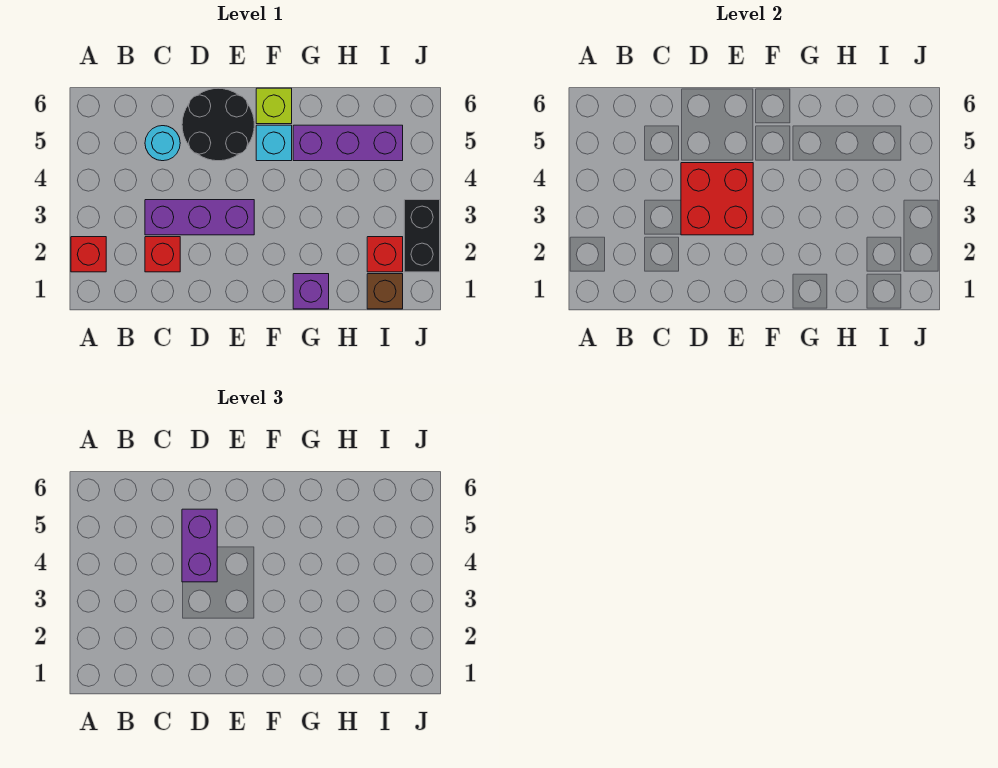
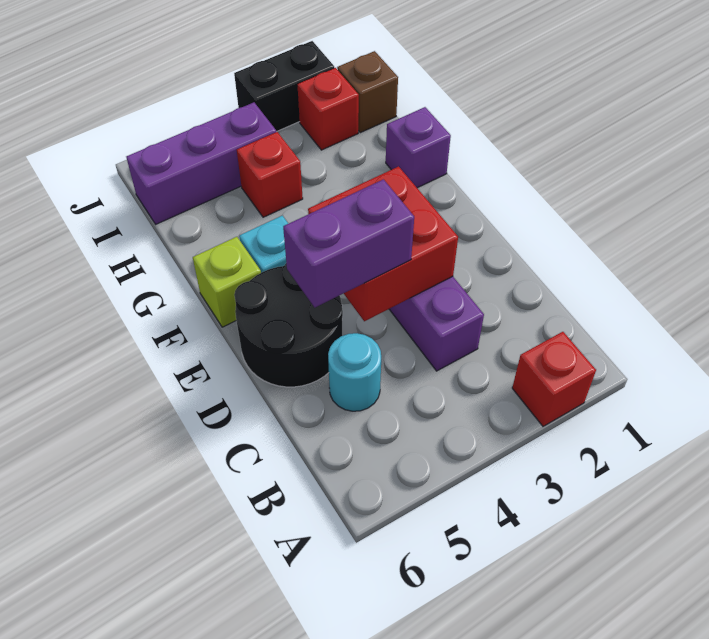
red brick C2 level 1 -> red brick H4 level 1
purple brick G5:I5 level 1 -> purple brick I4:I6 level 1

